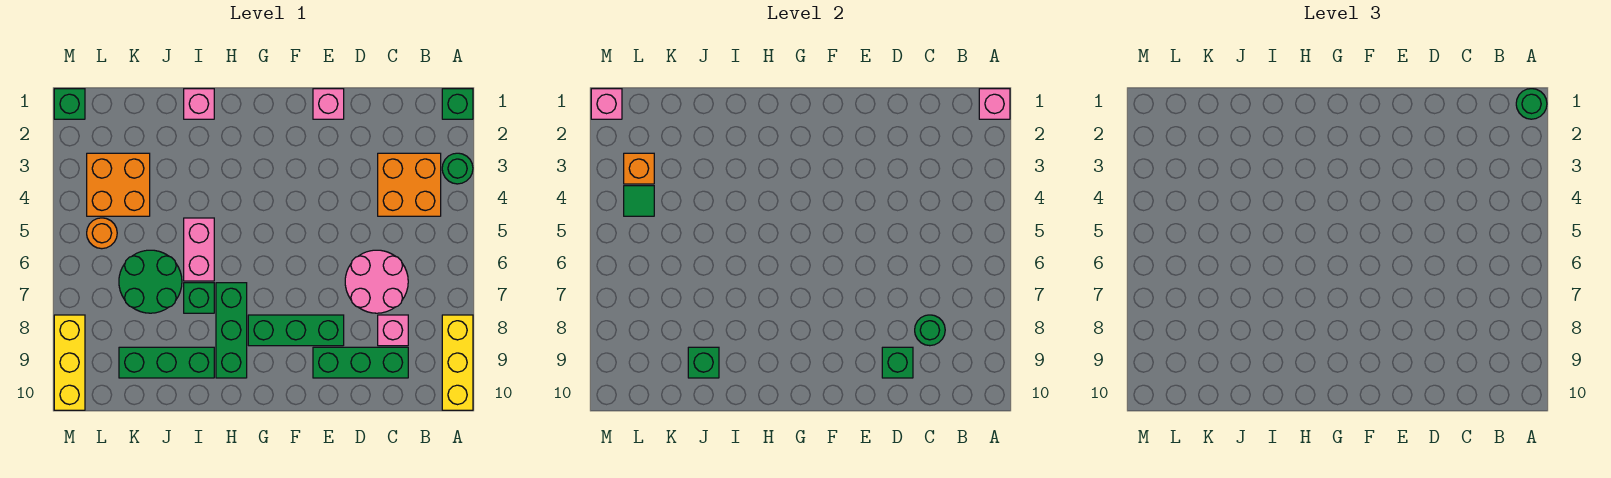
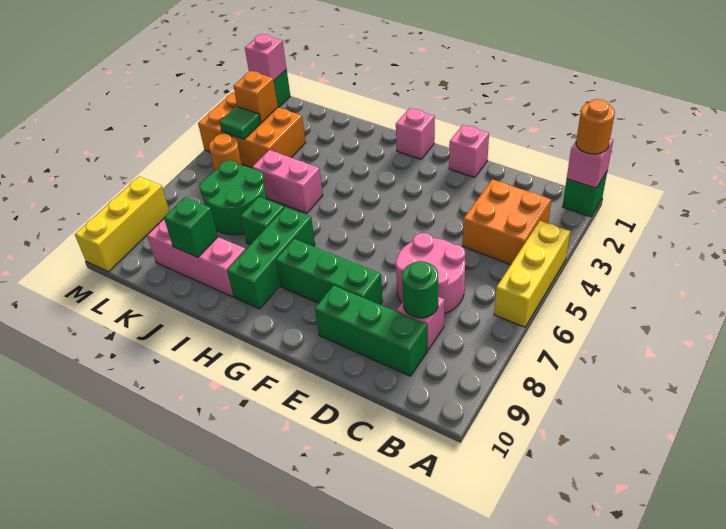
green round brick A1 level 3 -> orange round brick A1 level 3
green round brick A3 level 1 -> none
yellow brick A8:A10 level 1 -> yellow brick A4:A6 level 1
green brick D9 level 2 -> none
pink brick I1 level 1 -> pink brick G1 level 1
pink brick I5:I6 level 1 -> pink brick I5:J5 level 1
green brick I9:K9 level 1 -> pink brick I9:K9 level 1
orange brick K3:L4 level 1 -> orange brick K3:M4 level 1

